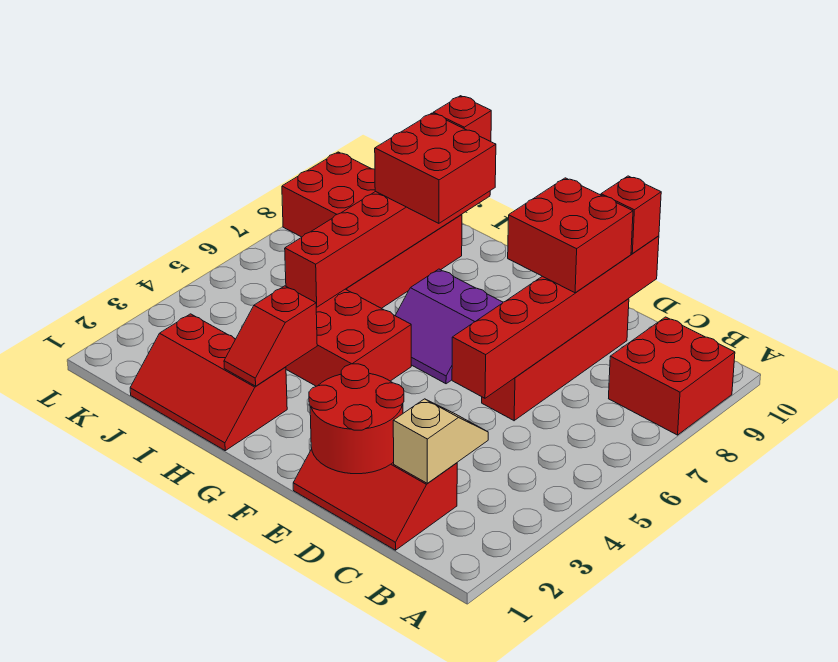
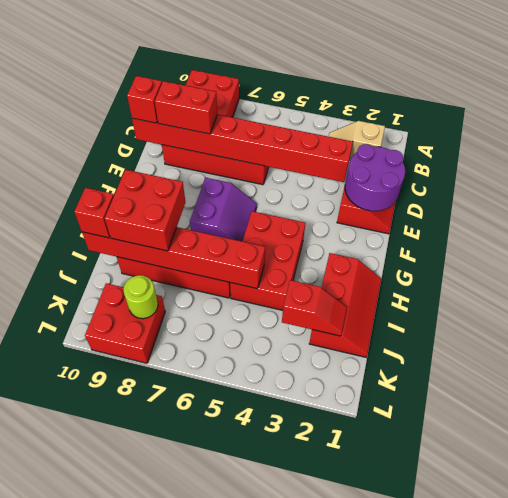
red round brick D1:E2 level 2 -> purple round brick D1:E2 level 2
red brick D5:D10 level 2 -> red brick D3:D10 level 2
red brick D8:E9 level 3 -> red brick D8:D9 level 3
red slope H2:H3 level 2 top 3 -> red slope J2:J3 level 2 top 3
none -> lime round brick K8 level 2

